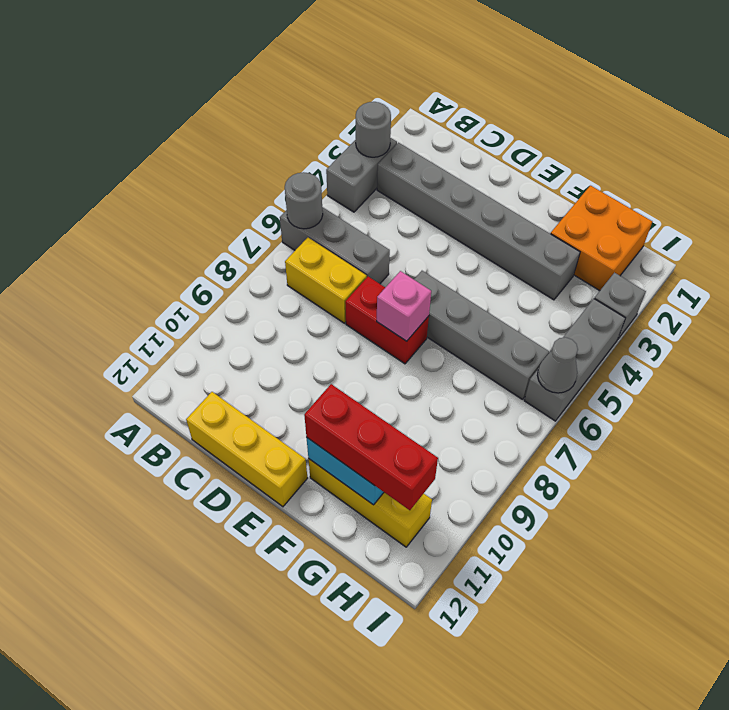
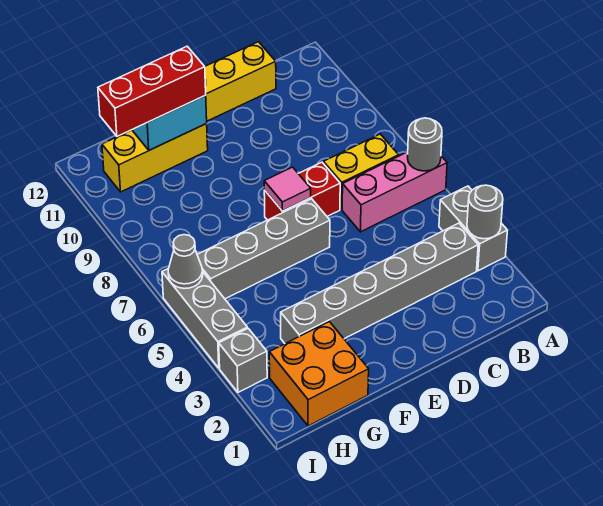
grey brick A6:C6 level 1 -> pink brick A6:C6 level 1
pink brick E7 level 2 -> pink tile E7 level 2

